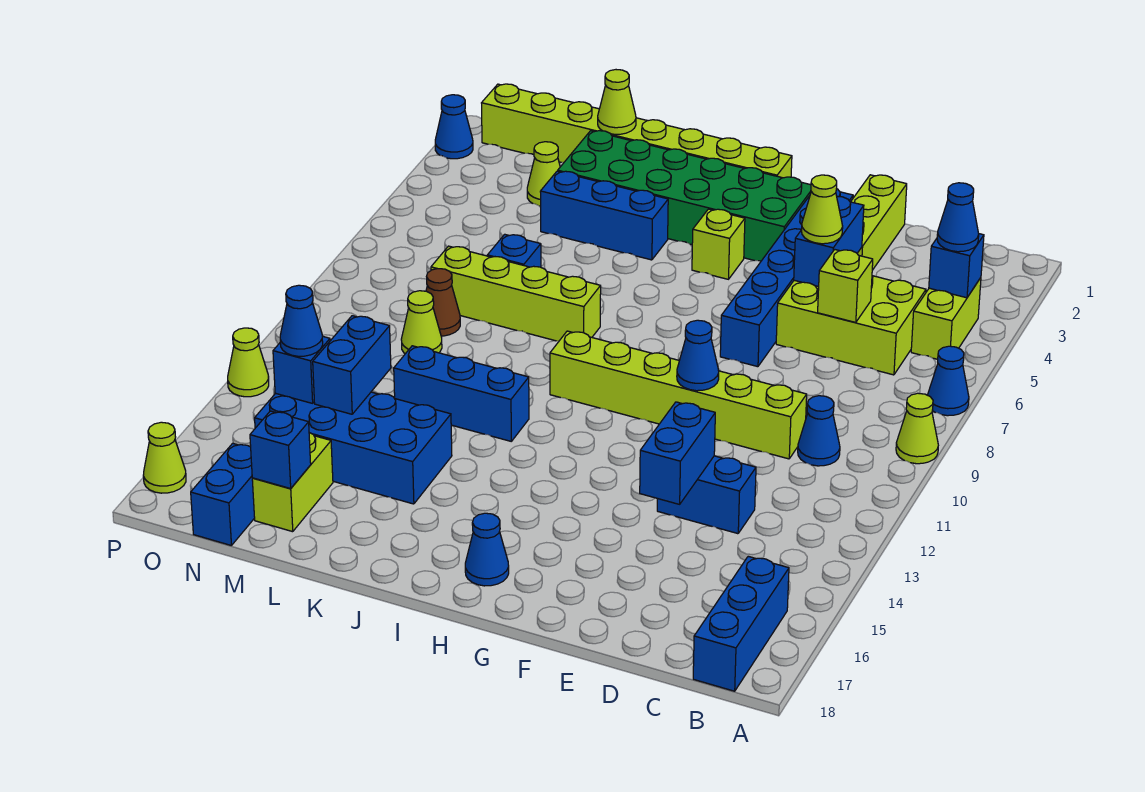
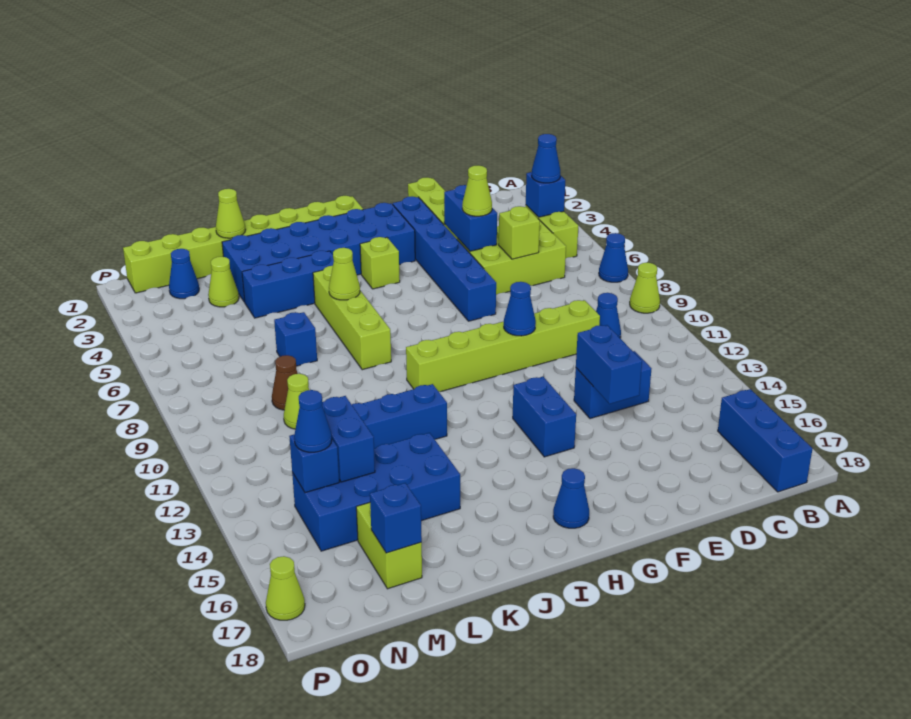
green brick G2:L3 level 1 -> blue brick G2:L3 level 1
lime brick J8:M8 level 1 -> lime brick J5:J8 level 1
blue brick N17:N18 level 1 -> blue brick G13:G14 level 1
blue cone P2 level 1 -> blue cone N2 level 1
lime cone P13 level 1 -> lime cone J6 level 2

